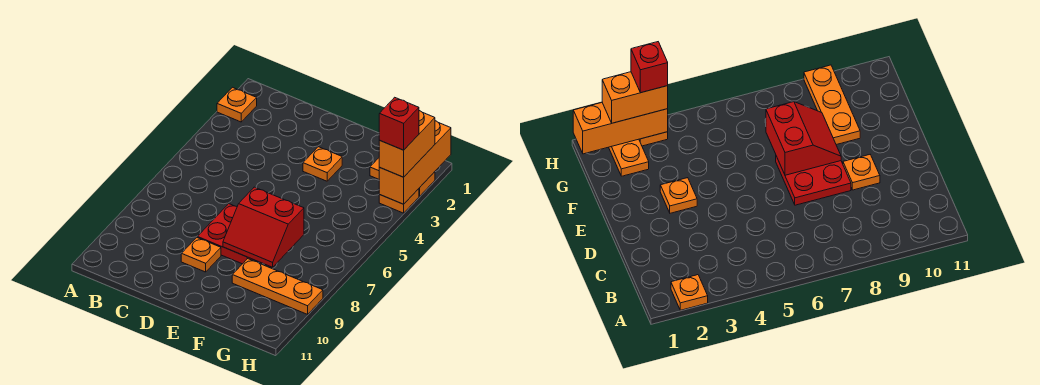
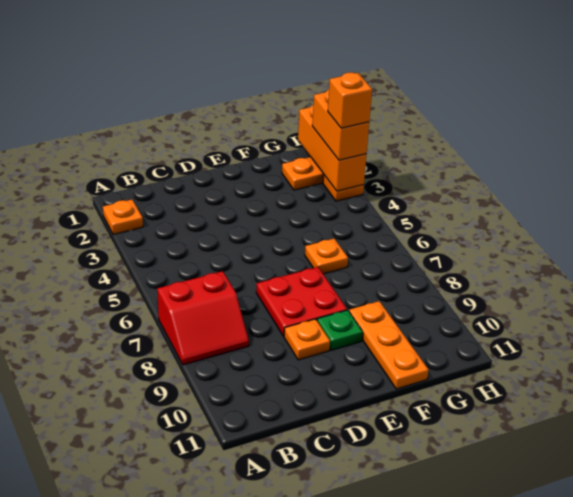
orange plate E3 level 1 -> orange plate F6 level 1
red slope E7:F8 level 2 top 7 -> red slope A7:B8 level 1 top 7
none -> green plate E9 level 1
orange plate F9:H9 level 1 -> orange plate F9:F11 level 1
red brick H3 level 4 -> orange brick H3 level 4

